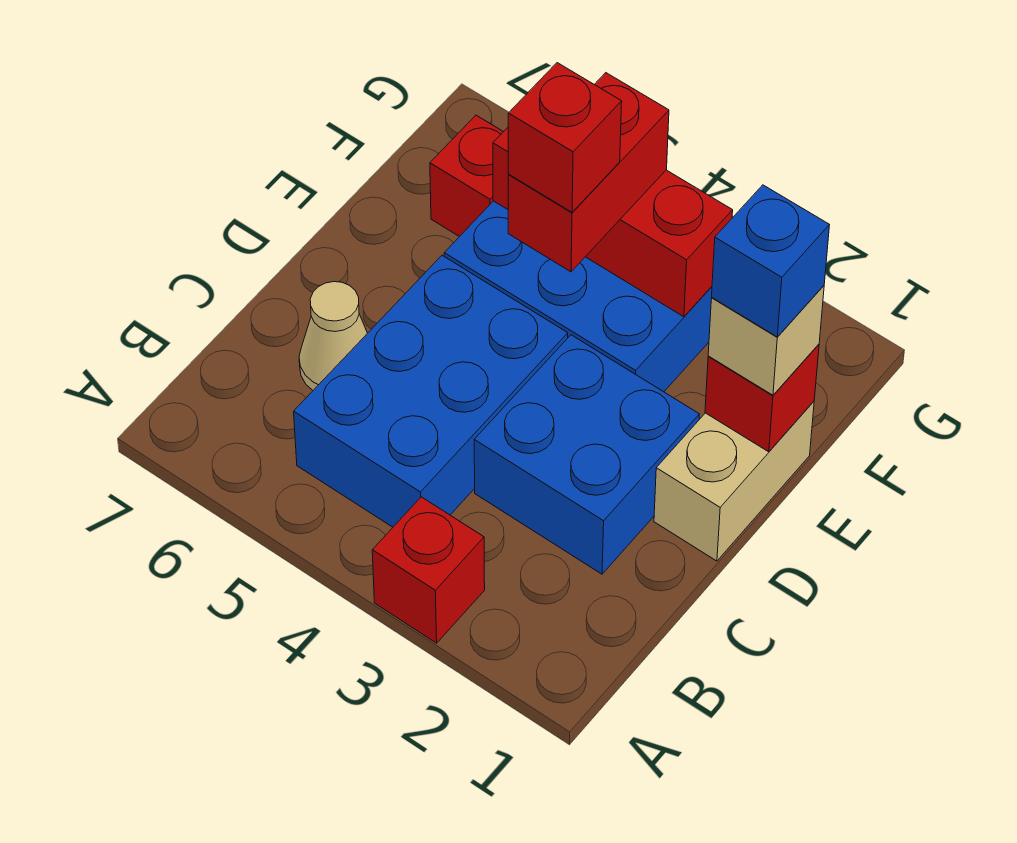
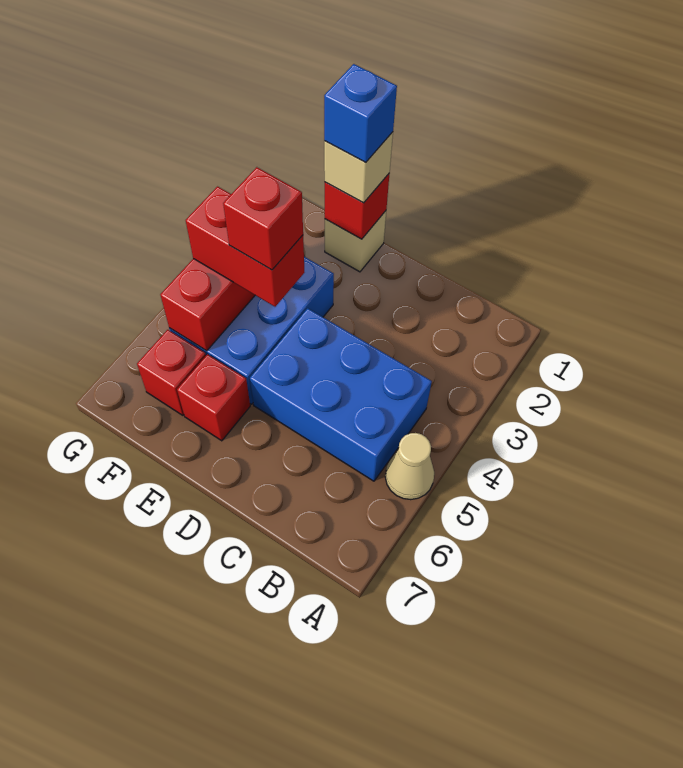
red brick A3 level 1 -> red brick E6 level 1
blue brick C2:D3 level 1 -> none
tan cone C6 level 1 -> tan cone A5 level 1
tan brick D1:E1 level 1 -> tan brick E1 level 1

